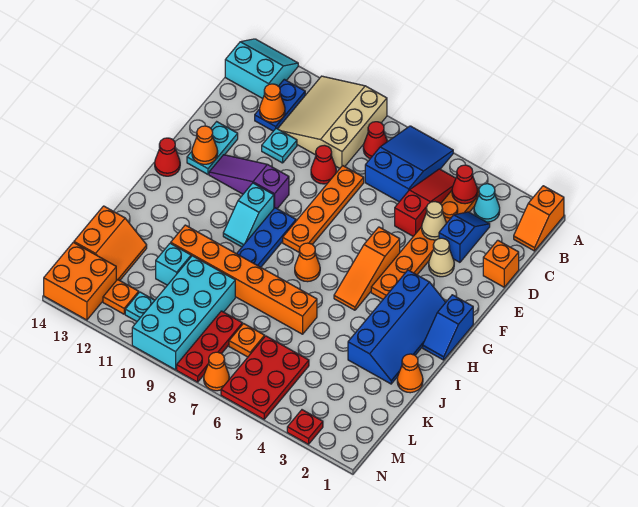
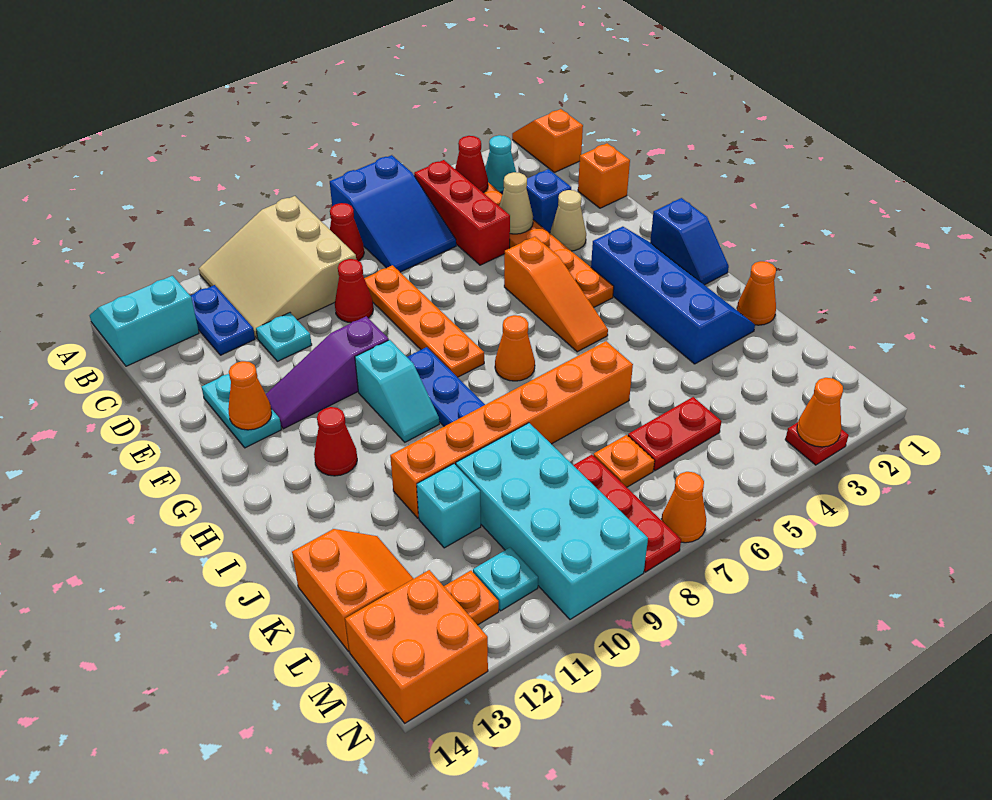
orange slope A1:B1 level 1 top A -> orange slope A1:B1 level 1 top B
blue slope A6:C7 level 1 top C -> blue slope A6:C7 level 1 top A
red slope B5:D5 level 1 top D -> red brick B5:D5 level 1
orange cone C12 level 2 -> orange cone N3 level 2
red cone G14 level 1 -> red cone H12 level 1
red plate L5:N6 level 1 -> red plate L5:L6 level 1

